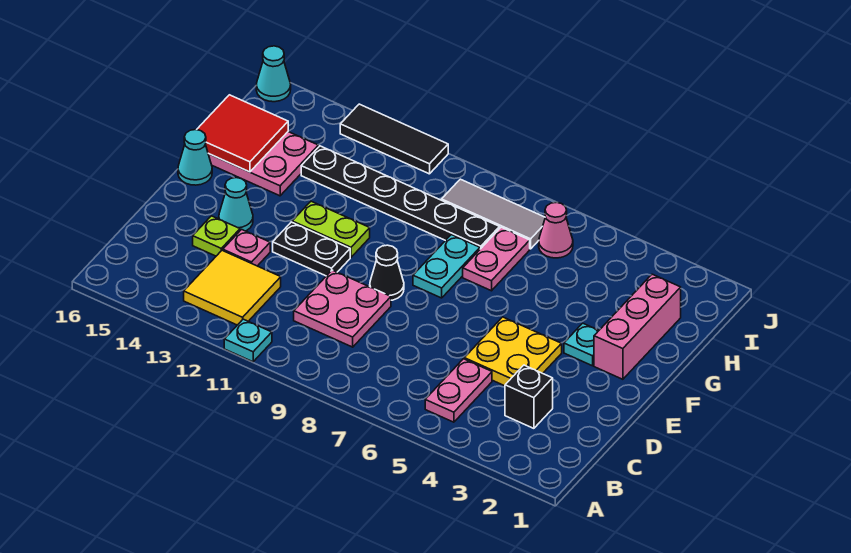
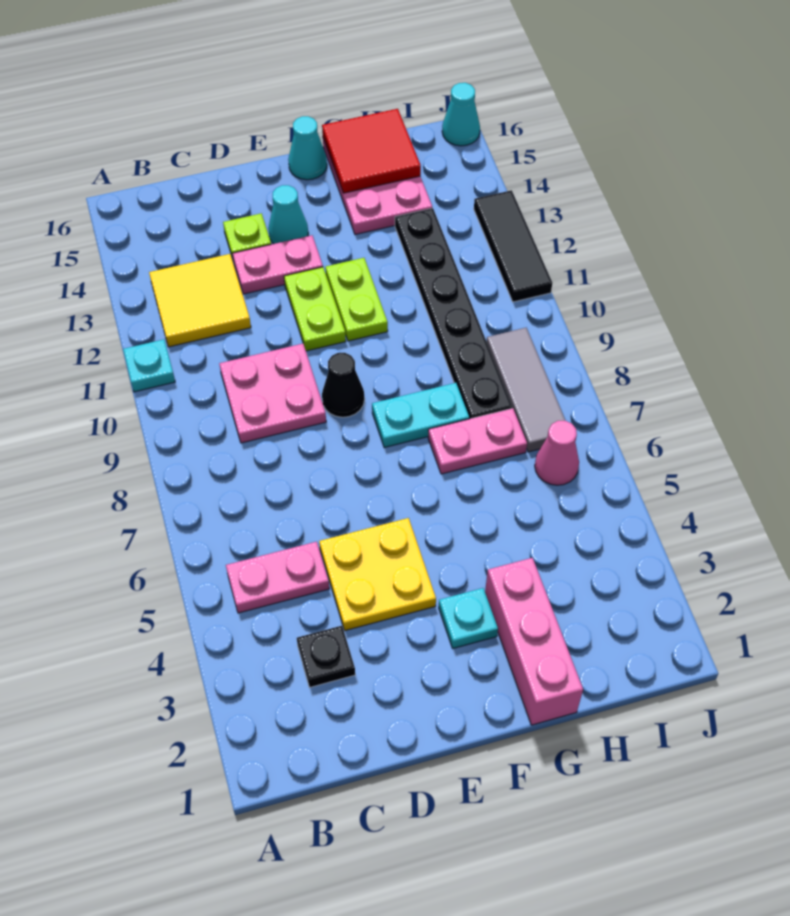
black brick C3 level 1 -> black plate C3 level 1
pink plate D13 level 1 -> pink plate D13:E13 level 1
black plate E11:E12 level 1 -> lime plate E11:E12 level 1
pink brick F2:H2 level 1 -> pink brick G1:G3 level 1

